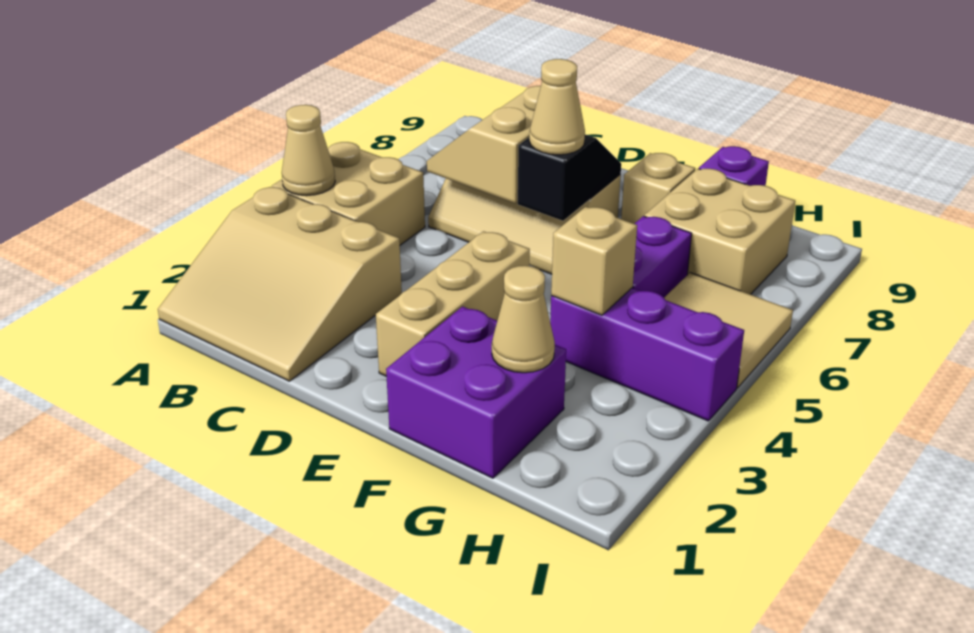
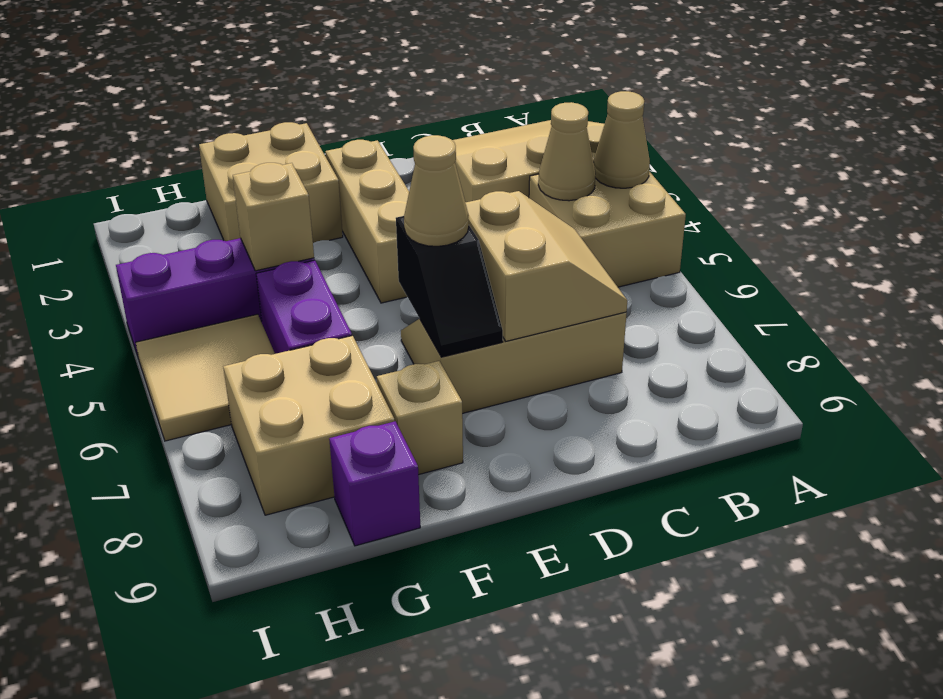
purple brick F1:G2 level 1 -> tan brick F1:G2 level 1
tan cone G2 level 2 -> tan cone B4 level 2

